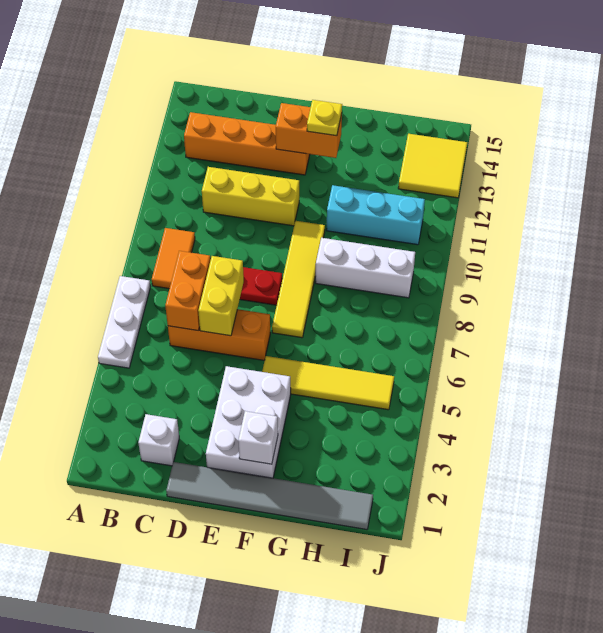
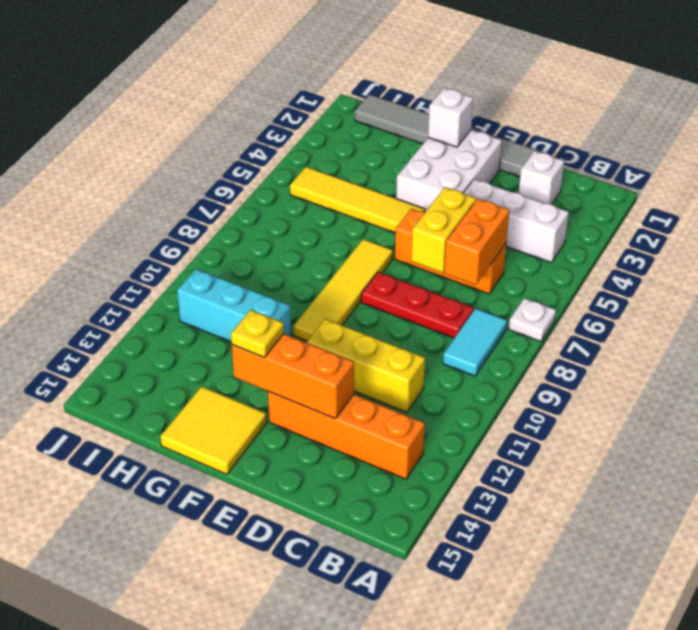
white plate A5:A7 level 1 -> white plate A7 level 1
orange tile B8:B9 level 1 -> cyan tile B8:B9 level 1
orange brick E13:F13 level 2 -> orange brick D13:F13 level 2
white brick G9:I9 level 1 -> white brick B4:D4 level 1
yellow tile I13:J14 level 1 -> yellow tile F14:G15 level 1

